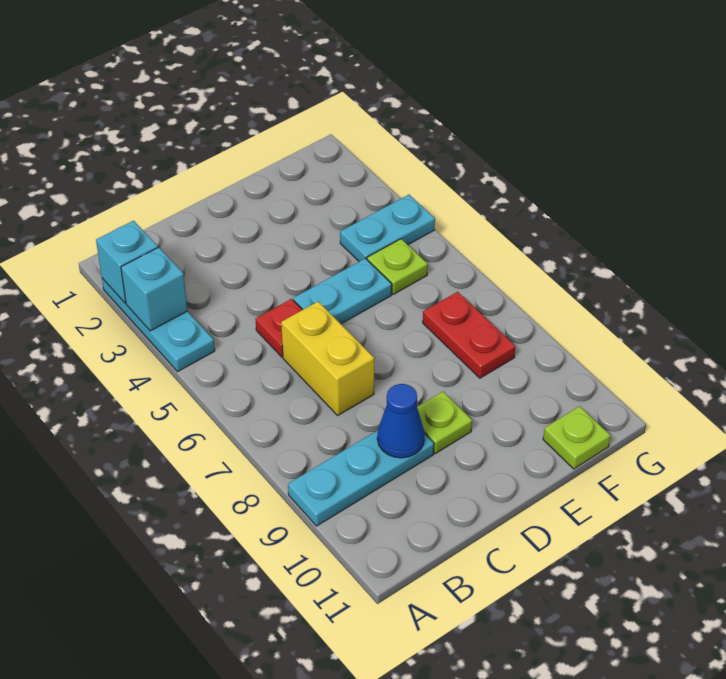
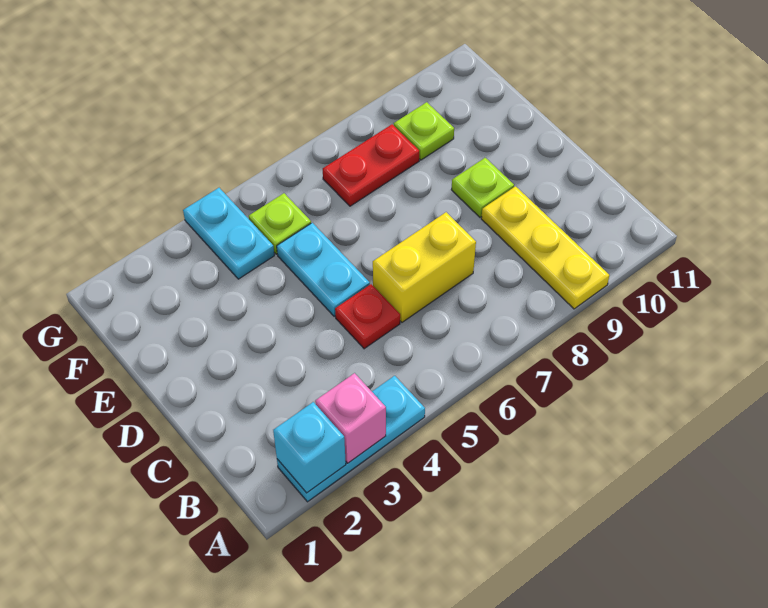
cyan brick A3 level 2 -> pink brick A3 level 2
cyan plate A9:C9 level 1 -> yellow plate A9:C9 level 1
blue cone C9 level 2 -> none
lime plate F11 level 1 -> lime plate F9 level 1

